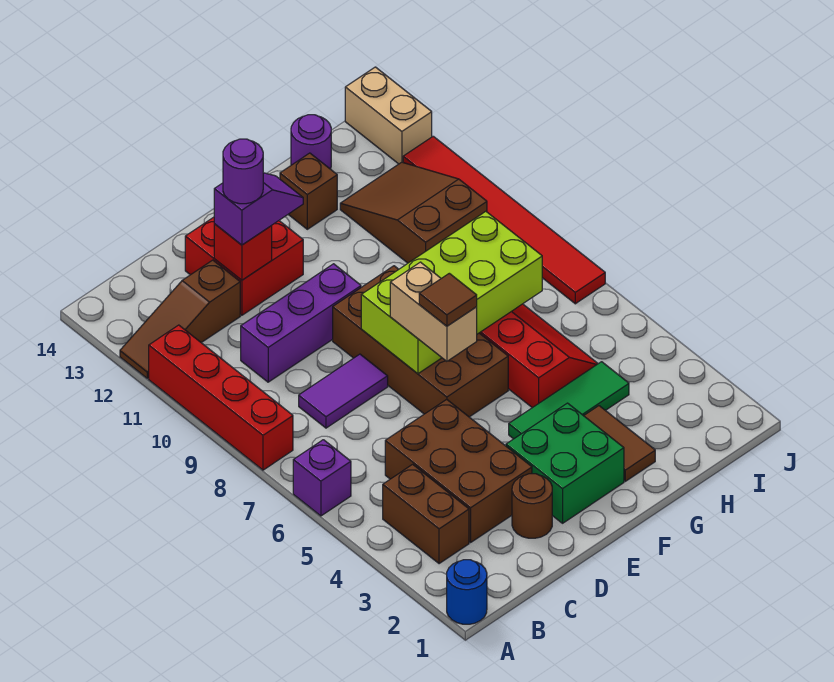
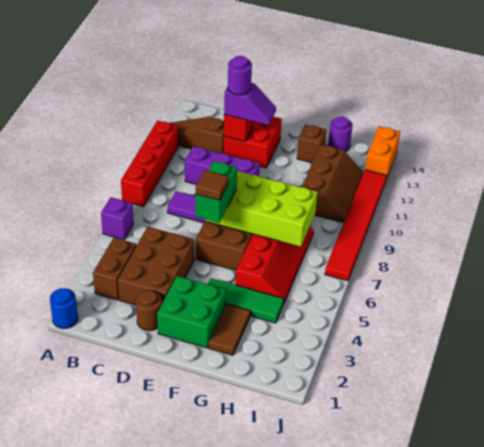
tan brick E6:E7 level 3 -> green brick E6:E7 level 3
brown slope H10:I12 level 1 top 10 -> brown slope H10:I12 level 1 top H
tan brick J13:J14 level 1 -> orange brick J13:J14 level 1

